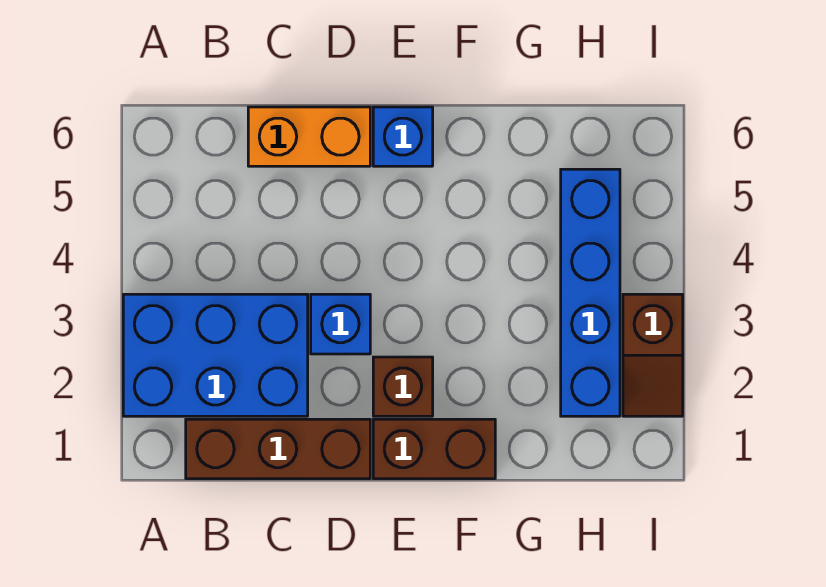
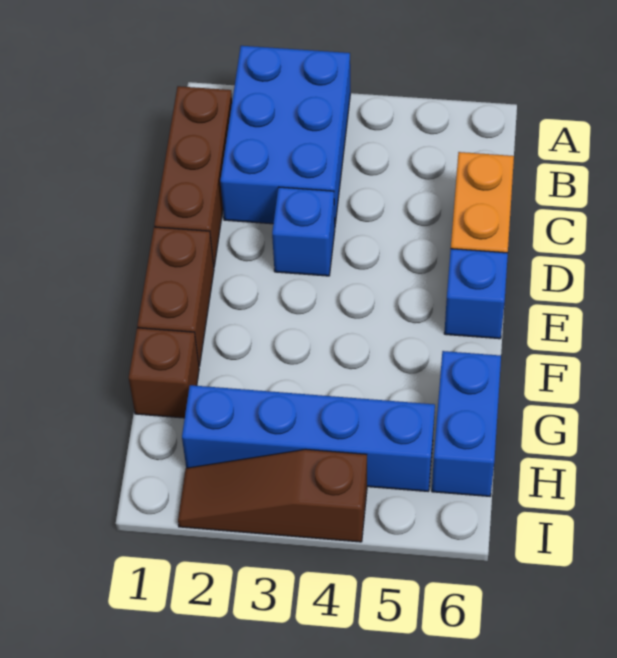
brown brick E2 level 1 -> brown brick G1 level 1
none -> blue brick G6:H6 level 1
brown slope I2:I3 level 1 top 3 -> brown slope I2:I4 level 1 top 4

